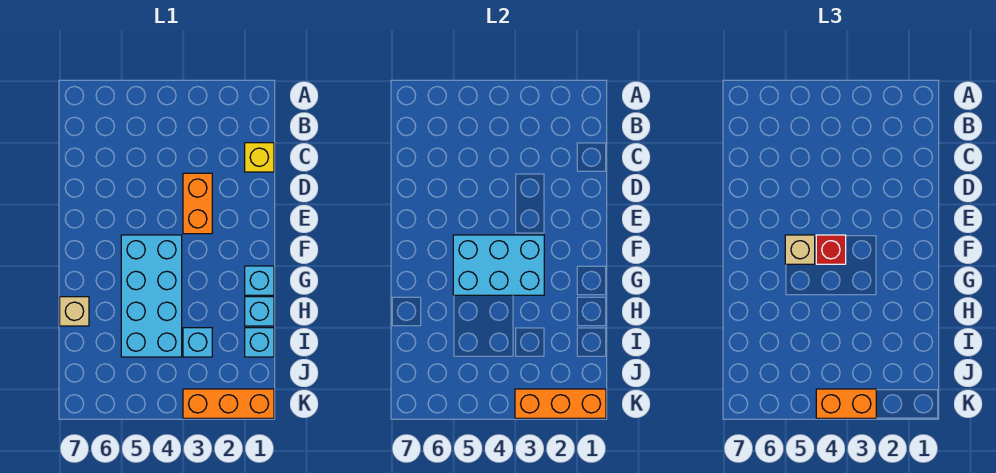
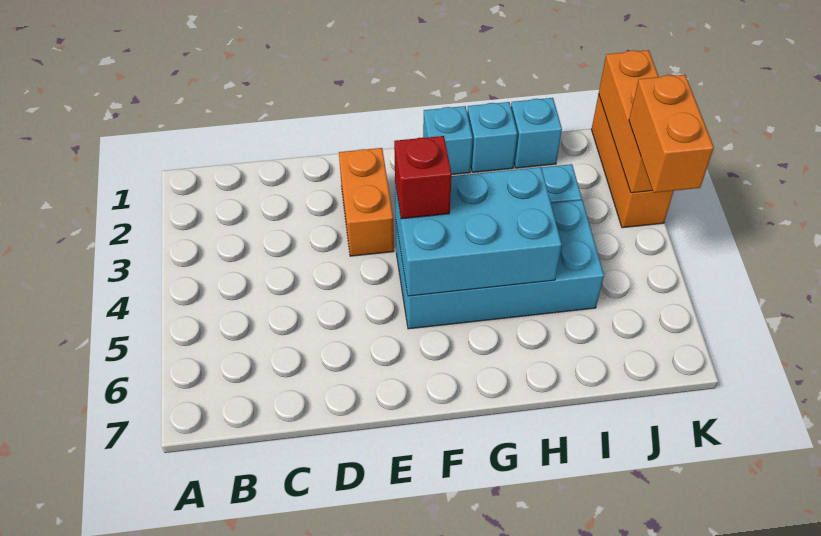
yellow brick C1 level 1 -> none
orange brick D3:E3 level 1 -> orange brick E2:E3 level 1
cyan brick F3:G5 level 2 -> cyan brick F4:H5 level 2
tan brick F5 level 3 -> none
tan brick H7 level 1 -> none

